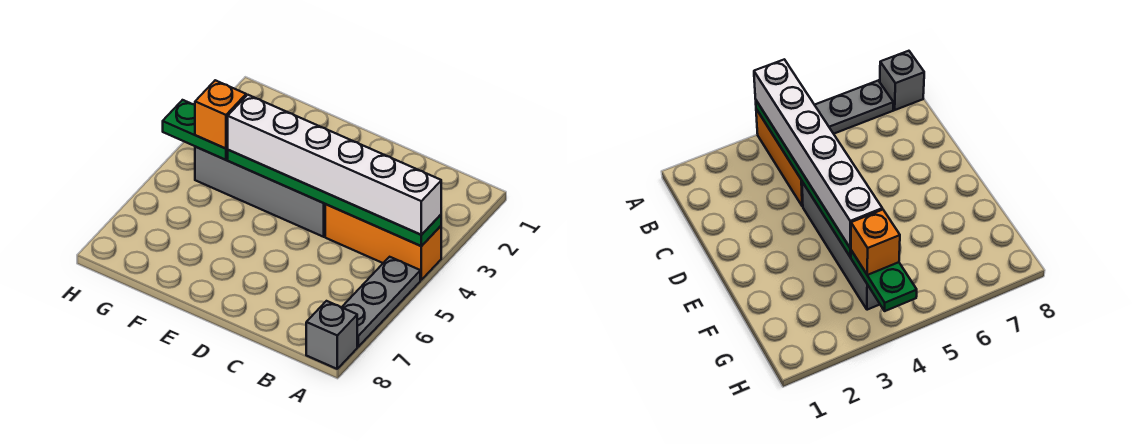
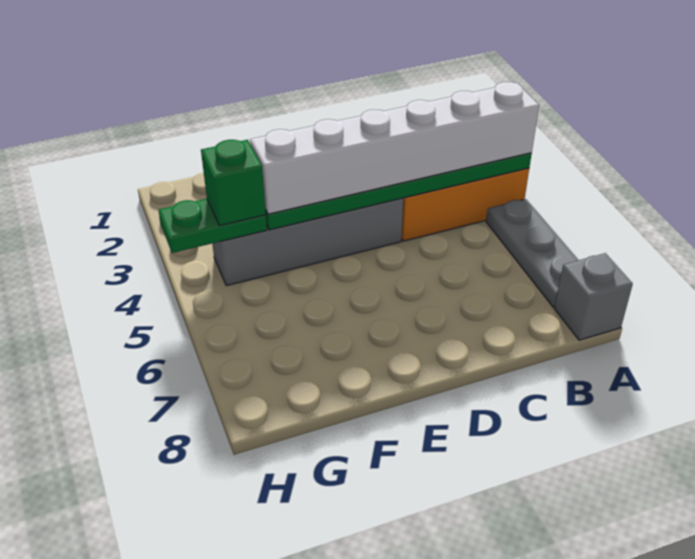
orange brick G4 level 3 -> green brick G4 level 3

